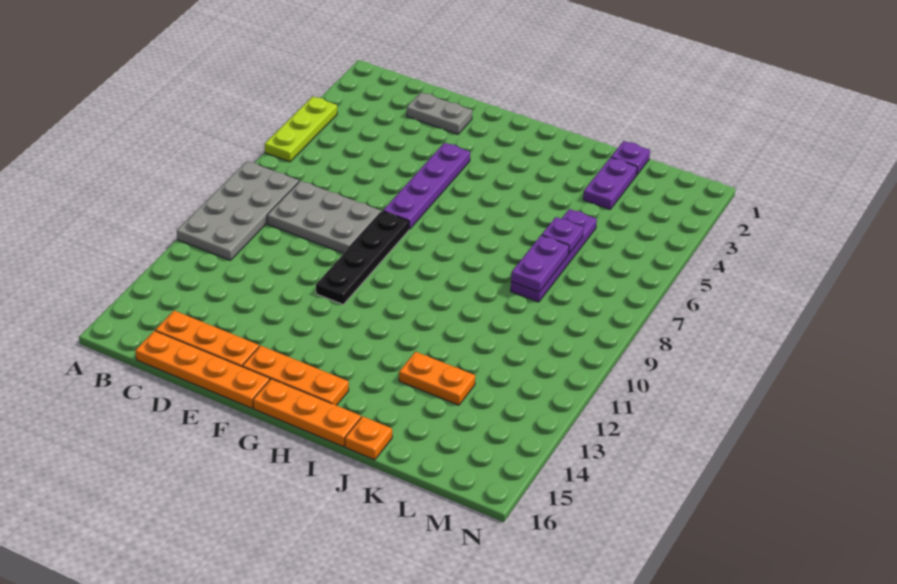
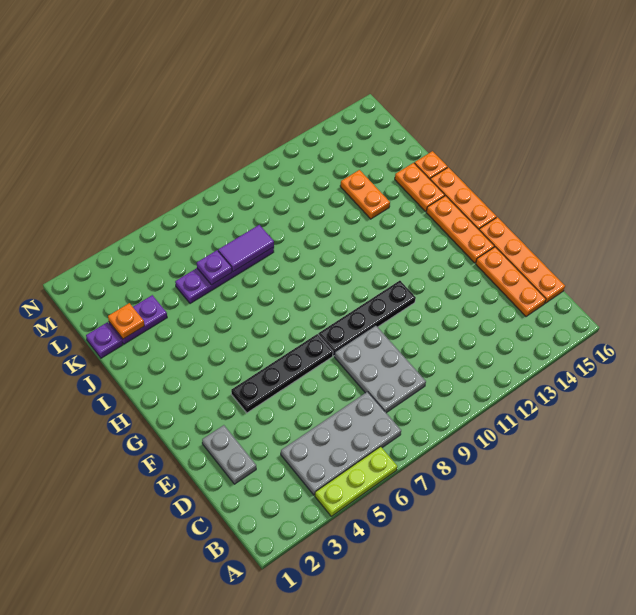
grey plate A8:B11 level 1 -> grey plate B4:C7 level 1
purple plate F4:F7 level 1 -> black plate F4:F7 level 1
none -> orange plate I15:J15 level 1
none -> orange plate K2 level 2
purple plate K7:K8 level 2 -> purple tile K7:K8 level 2

